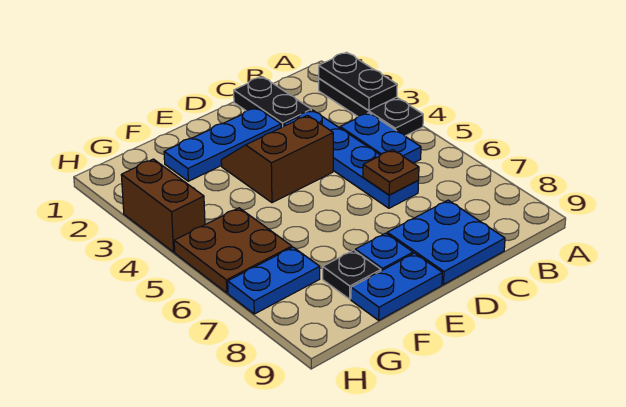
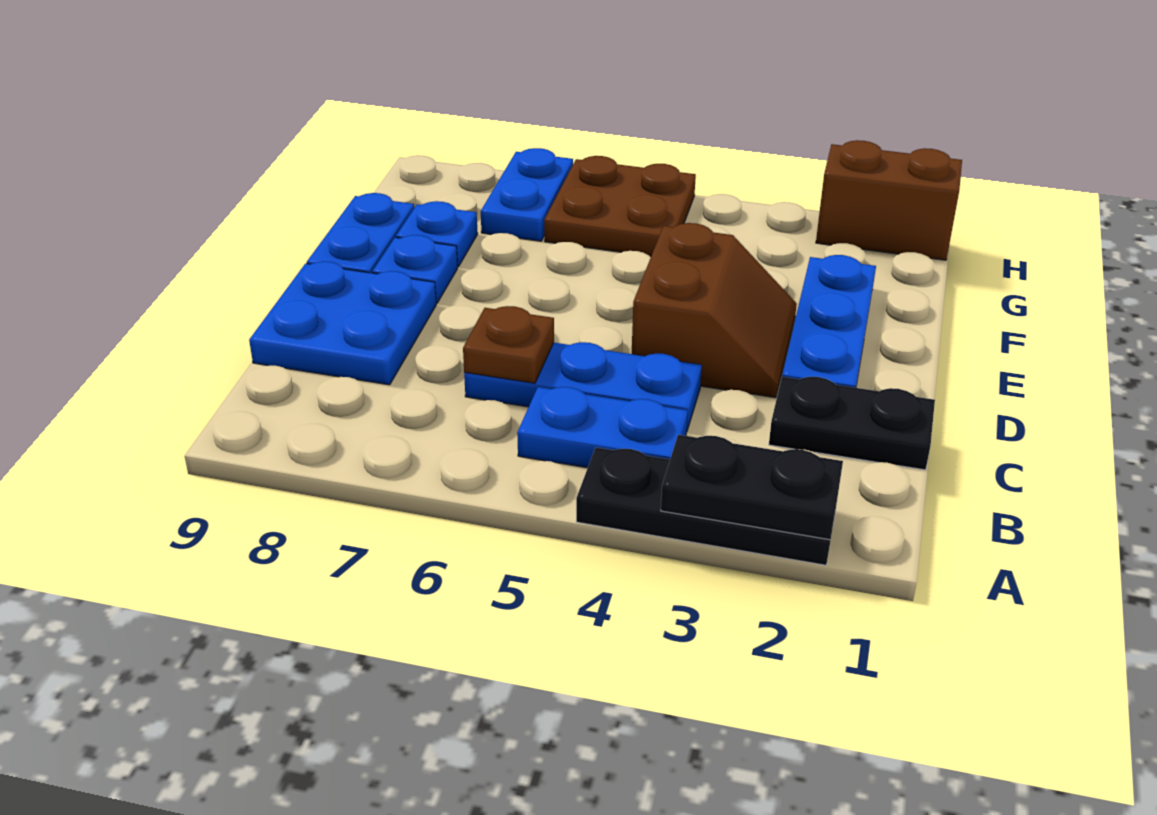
blue plate C3:C6 level 1 -> blue plate C4:C6 level 1
black plate F8 level 1 -> blue plate F8 level 1
brown brick H3:H4 level 1 -> brown brick H1:H2 level 1

